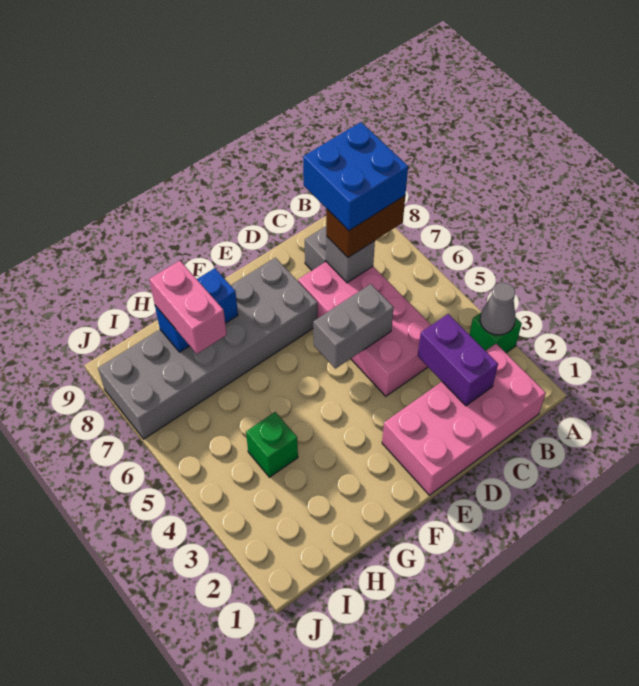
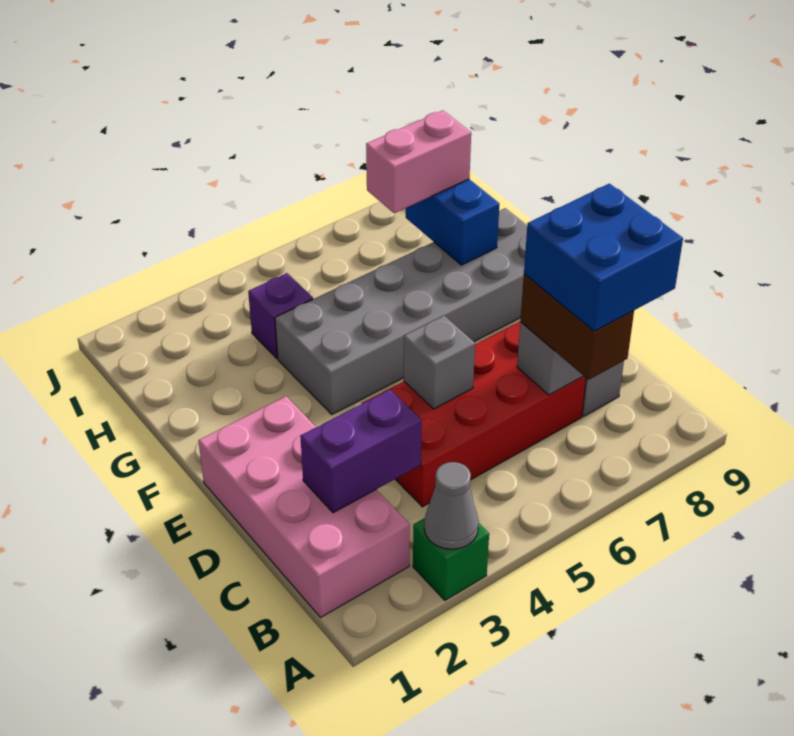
pink brick C4:D7 level 1 -> red brick C4:D7 level 1
grey brick D5:E5 level 2 -> grey brick D5 level 2
grey brick E7:J8 level 1 -> grey brick F4:G9 level 1
green brick H4 level 1 -> purple brick H4 level 1

